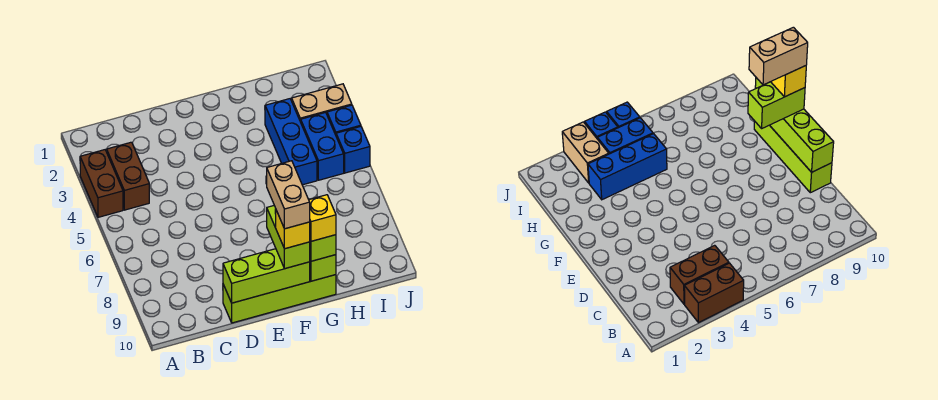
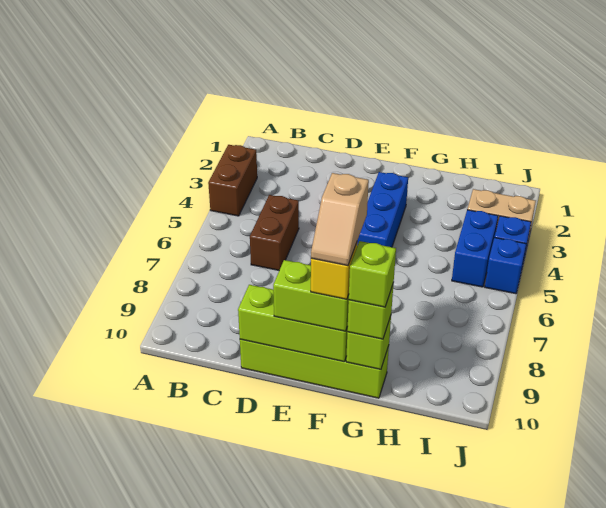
brown brick B3:B4 level 1 -> brown brick C5:C6 level 1
lime brick F9:F10 level 3 -> lime brick E10:F10 level 3
tan brick F9:F10 level 5 -> tan slope F9:F10 level 5 top 9
yellow brick G10 level 4 -> lime brick G10 level 4
blue brick H3:H5 level 1 -> blue brick F3:F5 level 1

